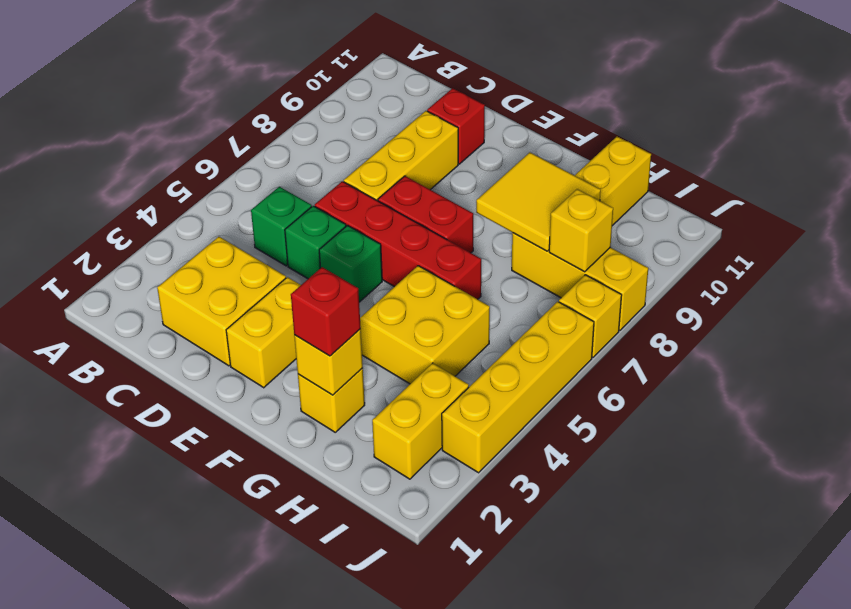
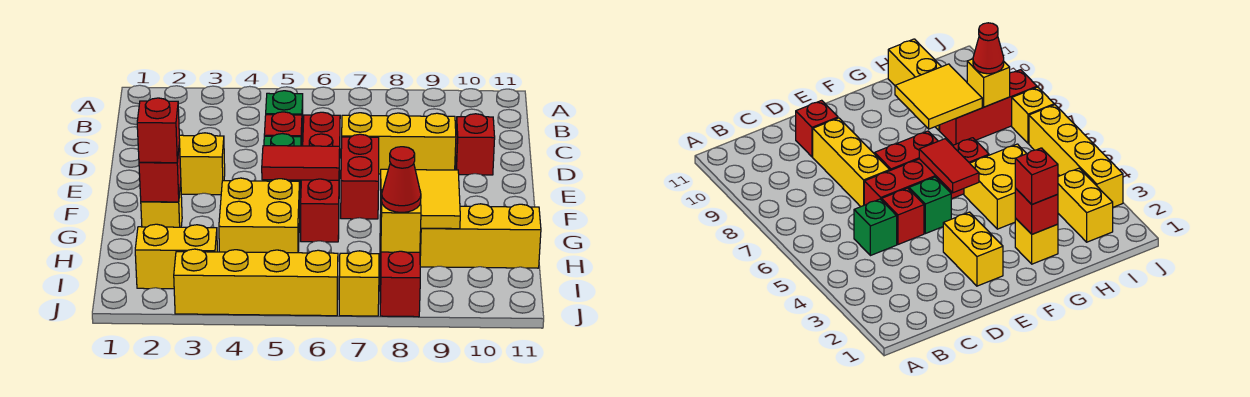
yellow brick C2:D3 level 1 -> none
green brick D5 level 1 -> red brick D5 level 1
none -> red tile F5:F6 level 2
yellow brick G2 level 2 -> red brick G2 level 2
yellow brick H8:J8 level 1 -> red brick H8:J8 level 1
none -> red cone I8 level 3

